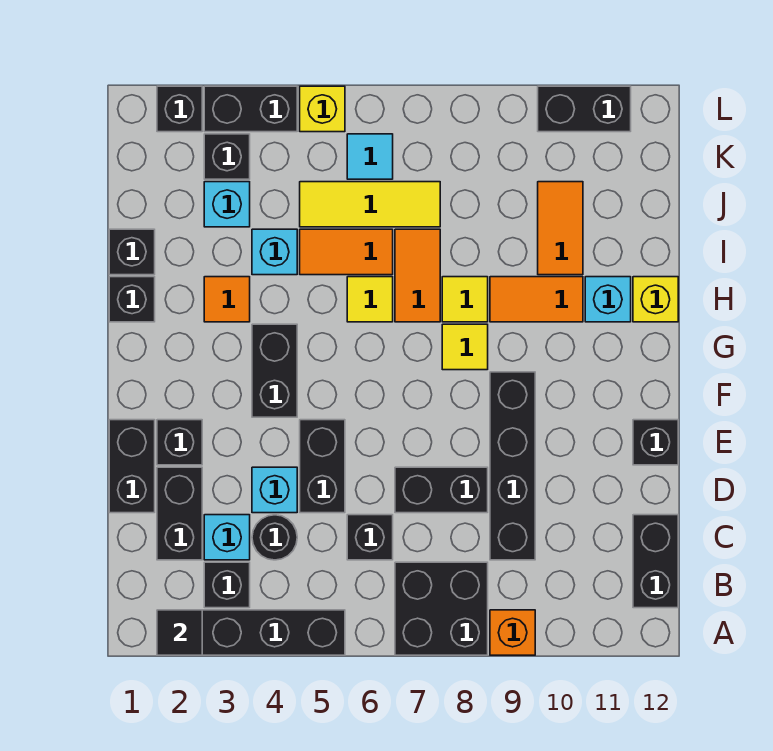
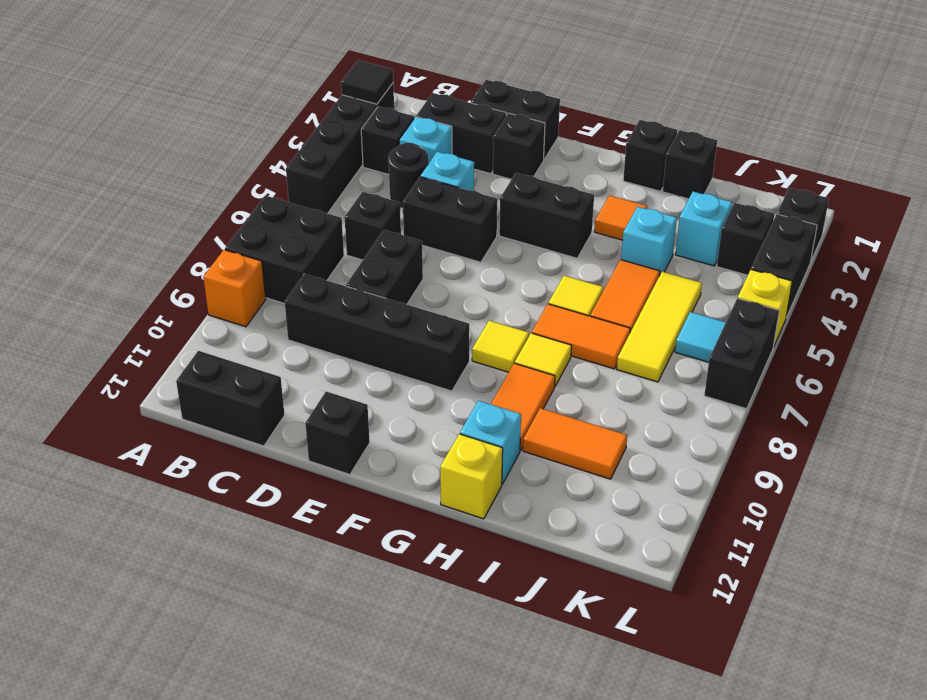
black brick L10:L11 level 1 -> black brick L6:L7 level 1

